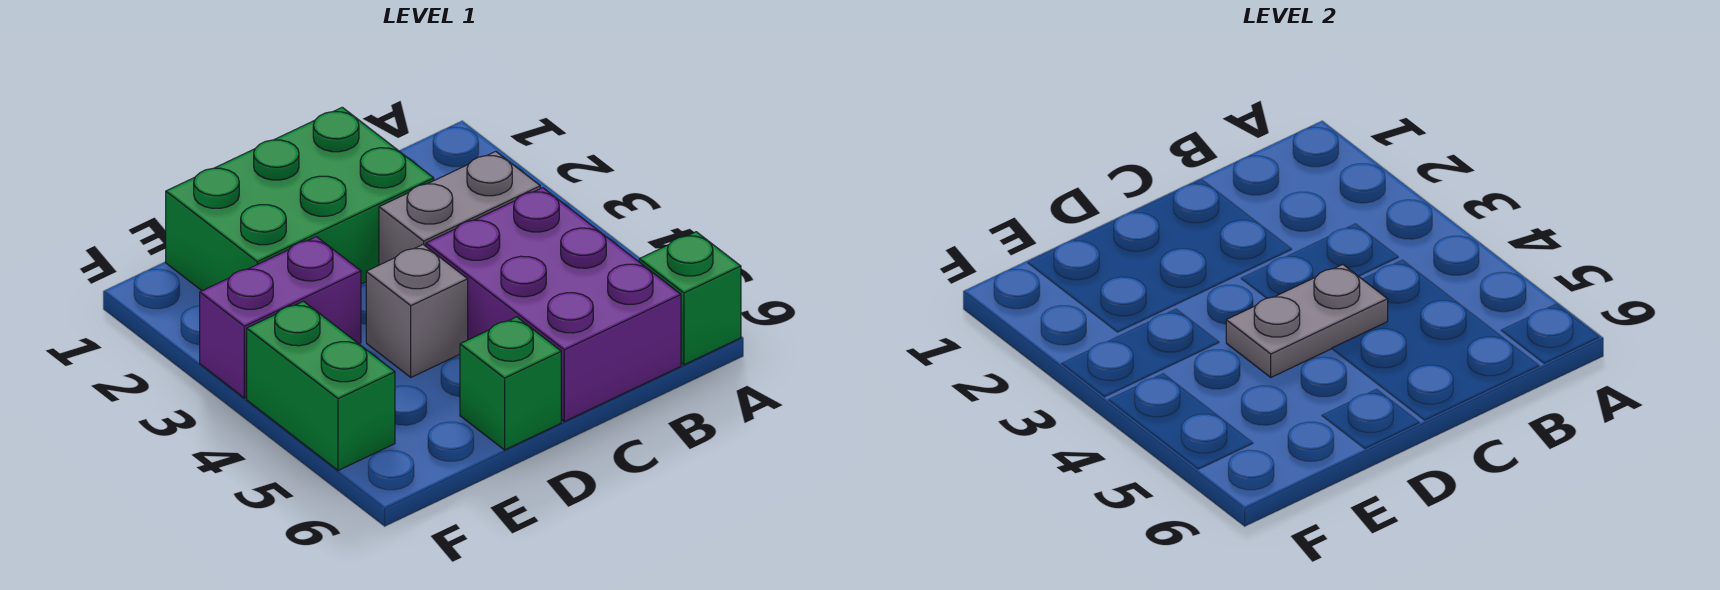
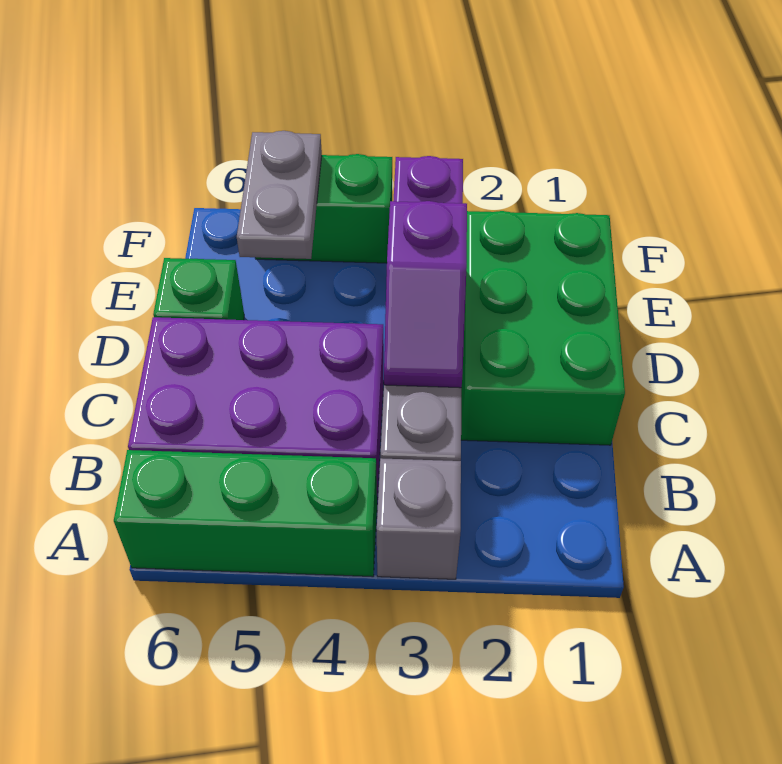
green brick A6 level 1 -> green brick A4:A6 level 1
none -> purple slope C3:D3 level 2 top D
grey plate C4:D4 level 2 -> grey plate E5:F5 level 2
grey brick D4 level 1 -> grey brick A3 level 1

